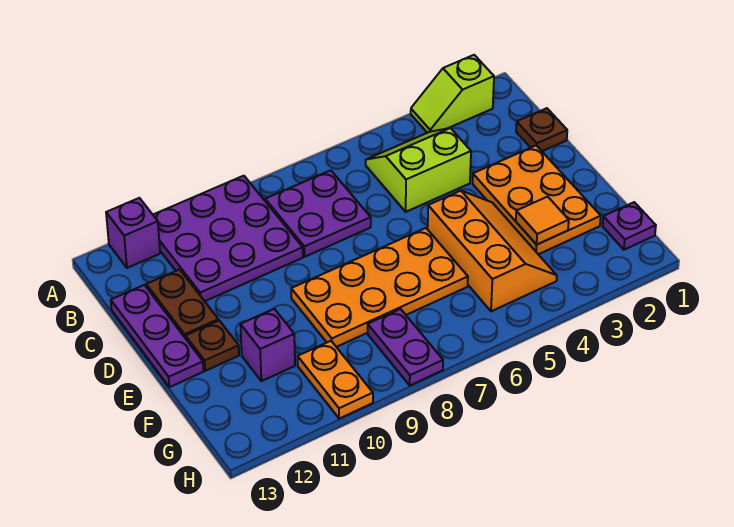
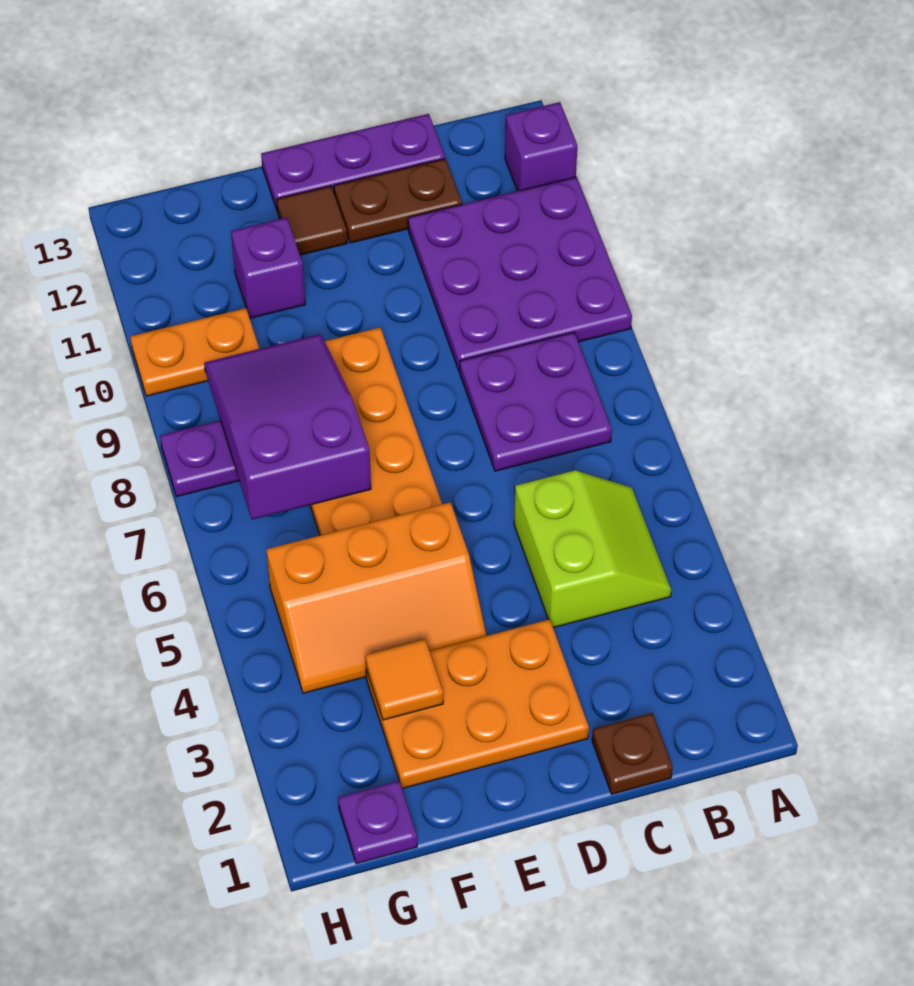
lime slope A2:A3 level 1 top 2 -> none
brown plate E12 level 1 -> brown tile E12 level 1
none -> purple slope F7:G9 level 2 top 7

